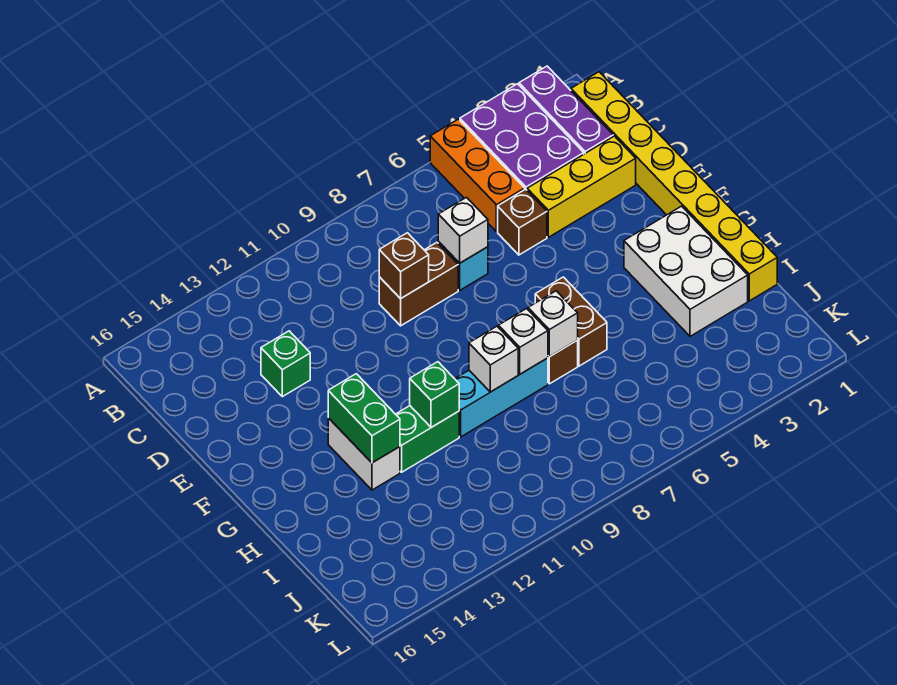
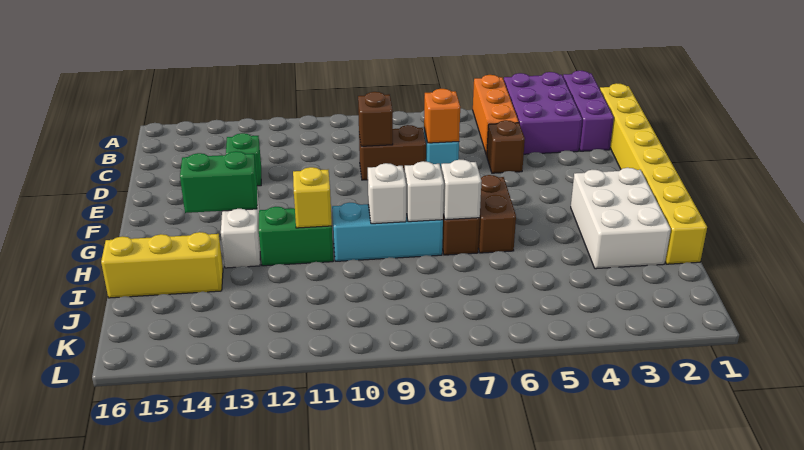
yellow brick D2:D4 level 1 -> yellow brick I14:I16 level 1
white brick D7 level 2 -> orange brick D7 level 2
green brick G13:H13 level 2 -> green brick G13:G14 level 2
green brick H11 level 2 -> yellow brick H11 level 2

